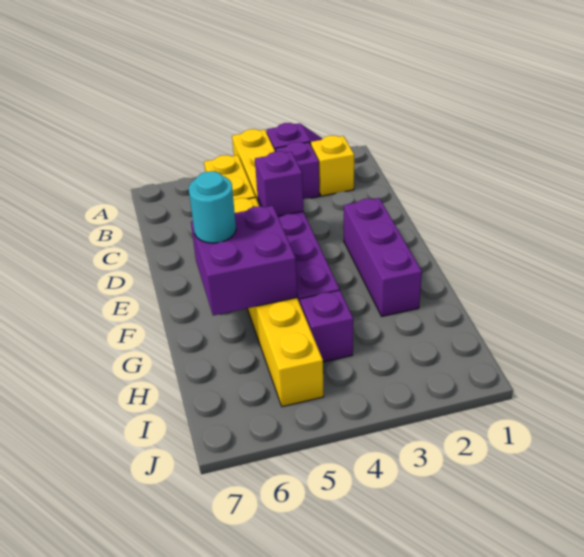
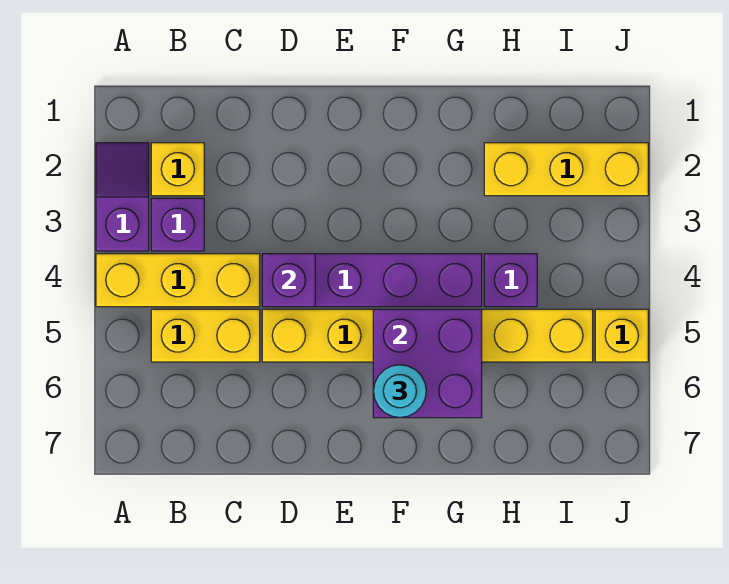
purple brick E2:G2 level 1 -> none
none -> yellow brick H2:J2 level 1
none -> yellow brick J5 level 1

